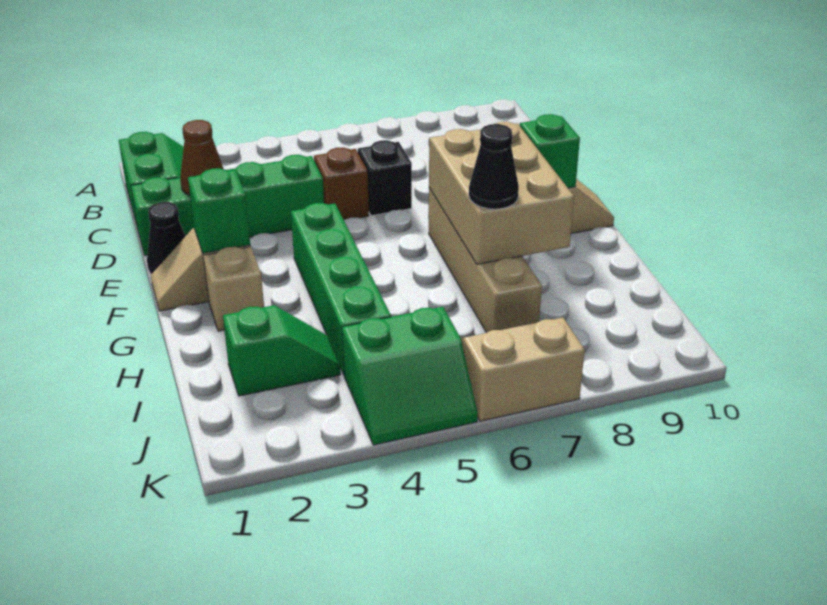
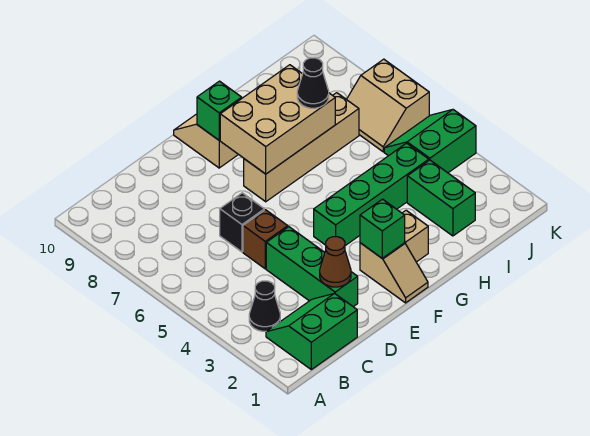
green brick D1:D4 level 1 -> green brick D2:D4 level 1
black cone E1 level 1 -> black cone B3 level 1
green slope I2:I3 level 1 top 2 -> green brick I2:I3 level 1
green slope J4:K5 level 1 top J -> green slope J4:K5 level 1 top 4

